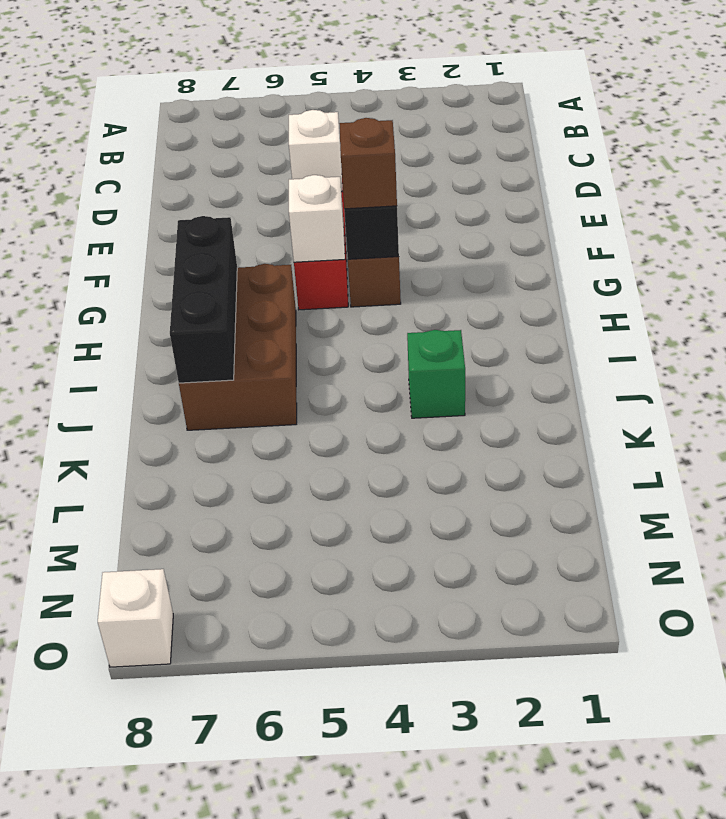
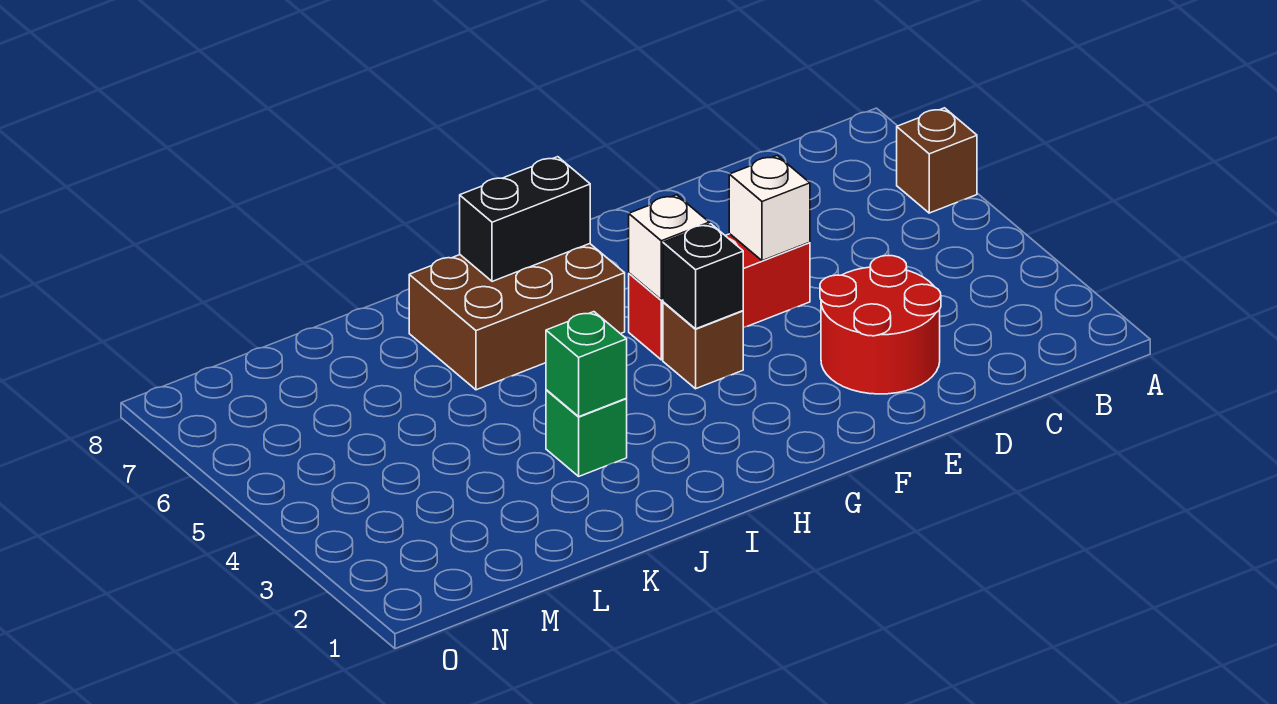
none -> red round brick D2:E3 level 1
brown brick G4 level 3 -> brown brick A6 level 1
black brick H7:J7 level 2 -> black brick H7:I7 level 2
none -> green brick J3 level 2
white brick O8 level 1 -> none

